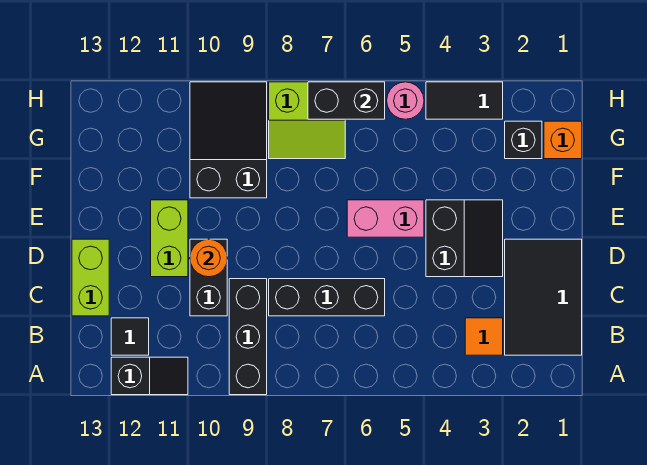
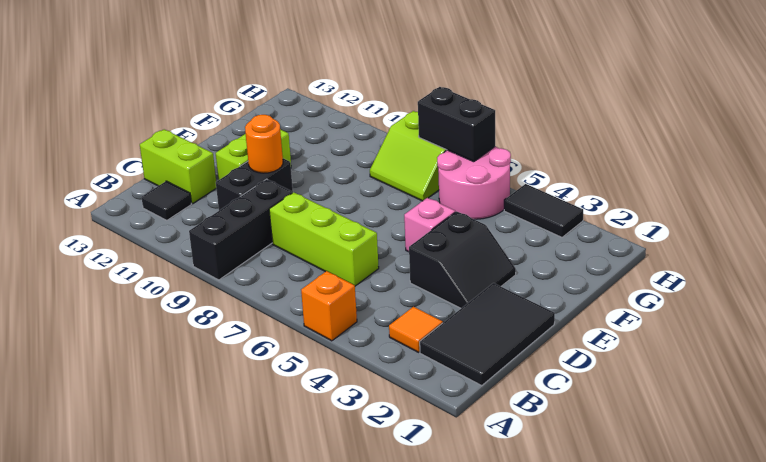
black slope A11:A12 level 1 top 12 -> none
black brick C6:C8 level 1 -> lime brick C6:C8 level 1
lime brick C13:D13 level 1 -> lime brick C12:C13 level 1
pink brick E5:E6 level 1 -> pink brick E5 level 1
black slope F9:H10 level 1 top F -> none
orange brick G1 level 1 -> orange brick A5 level 1
black brick G2 level 1 -> none
pink round brick H5 level 1 -> pink round brick G5:H6 level 1

